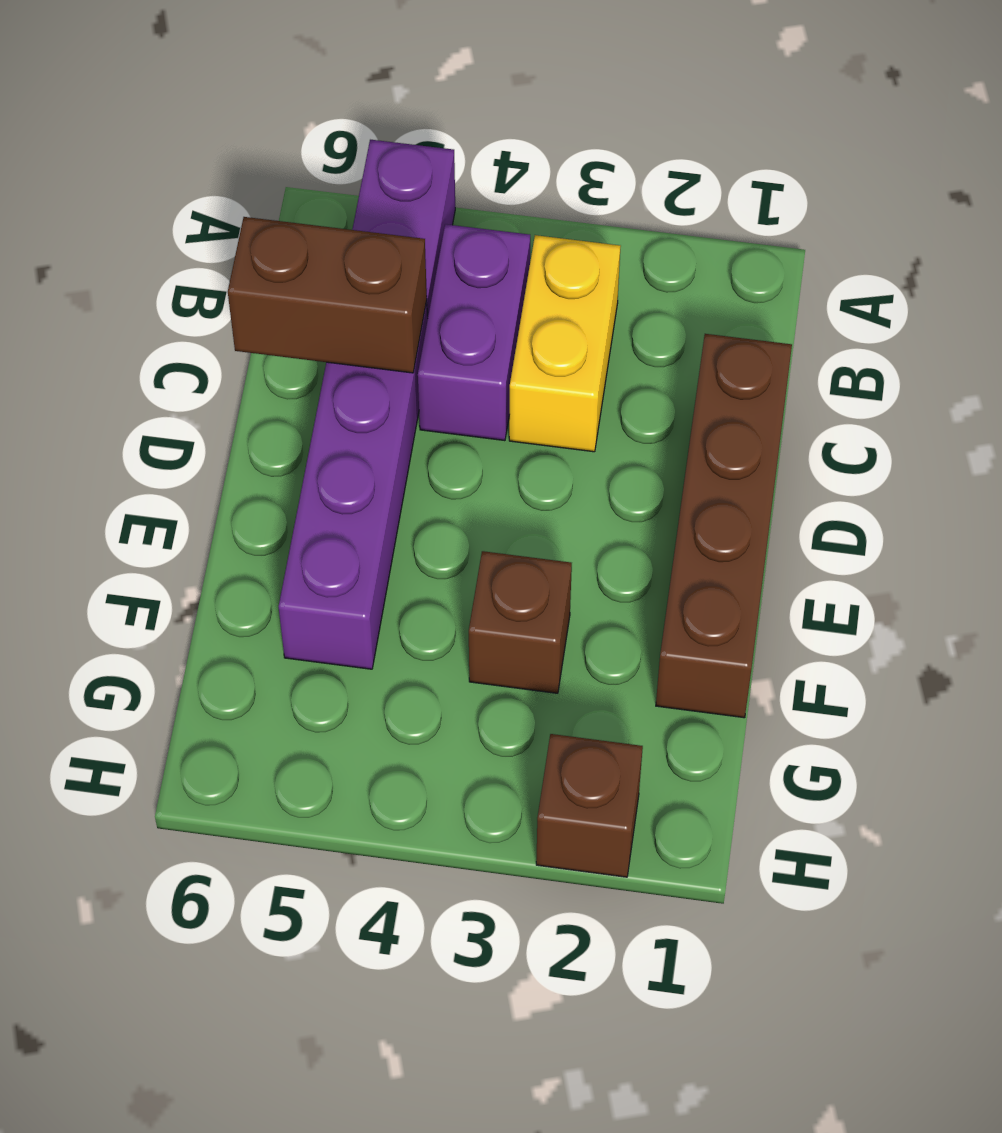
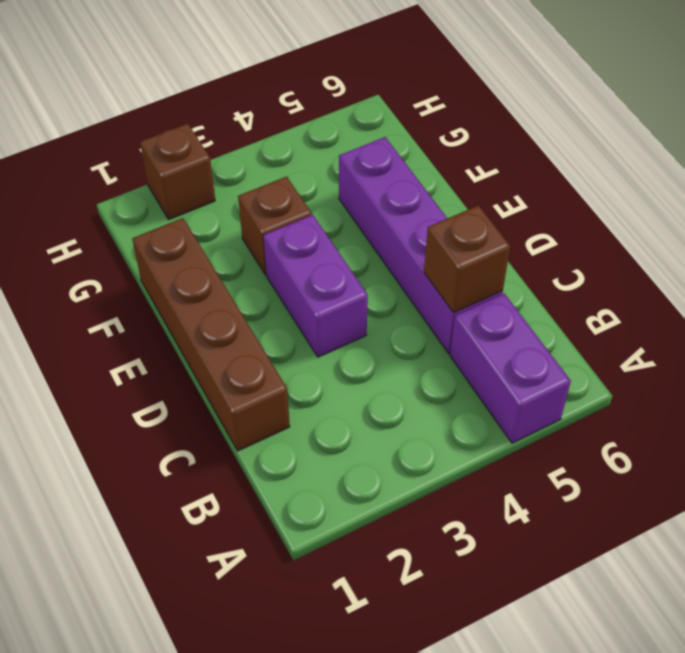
yellow brick B3:C3 level 1 -> none
purple brick B4:C4 level 1 -> purple brick D3:E3 level 1
brown brick C5:C6 level 2 -> brown brick C5 level 2

